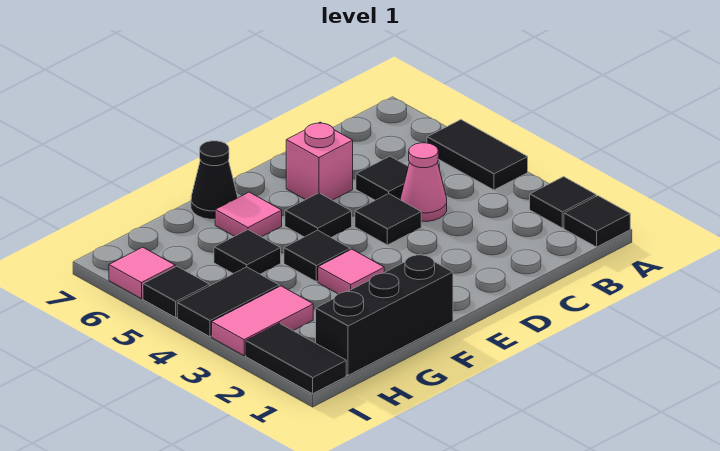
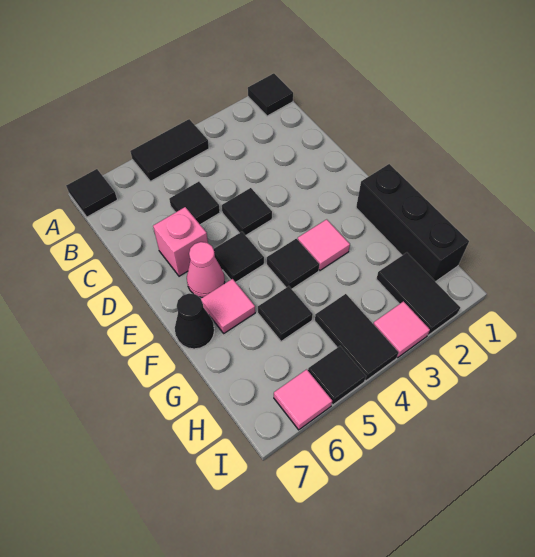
black tile A2 level 1 -> black tile A7 level 1
pink cone C4 level 1 -> pink cone E6 level 1
pink tile H3:I3 level 1 -> pink tile I3 level 1
black tile I1:I2 level 1 -> black tile H2:I2 level 1

